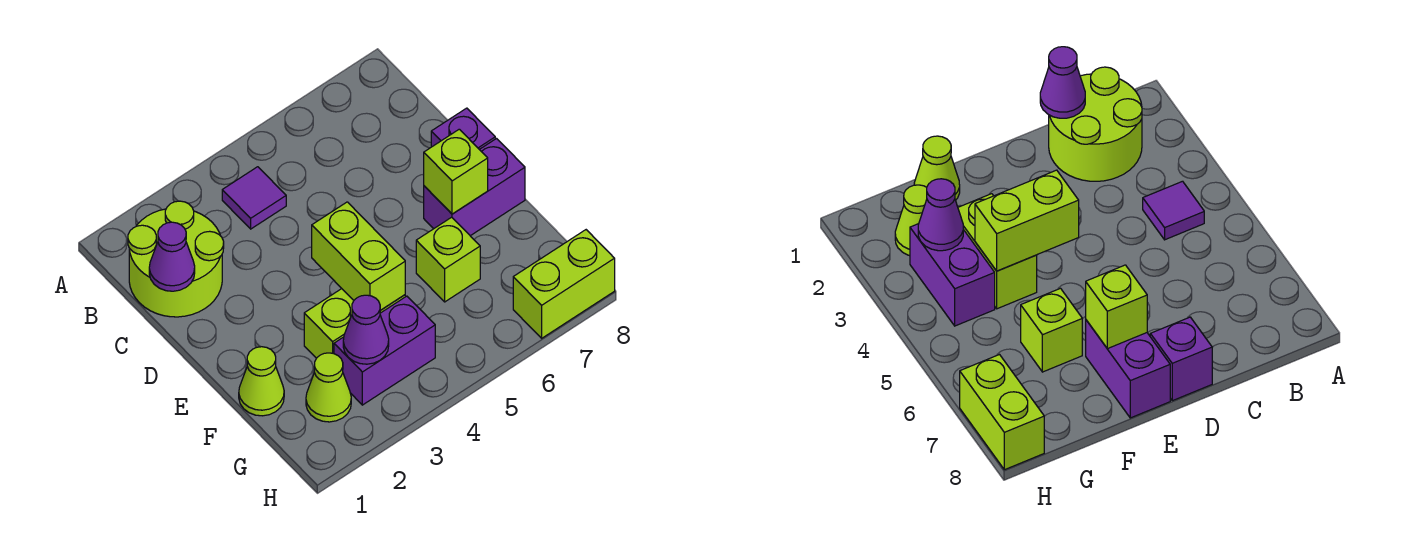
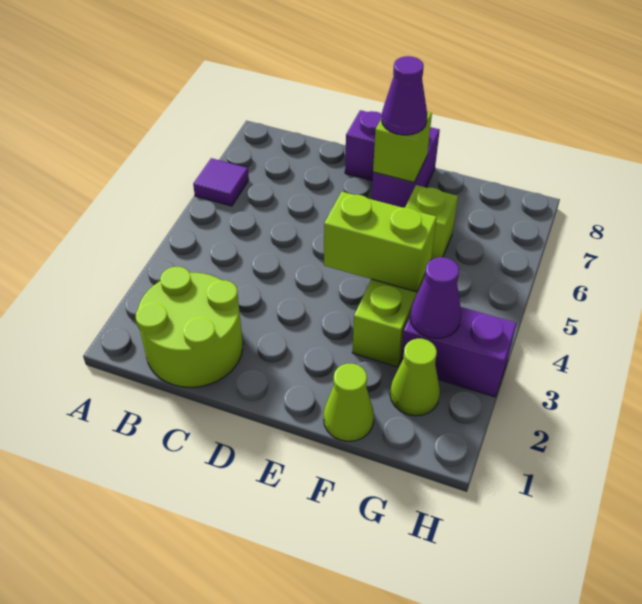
purple tile B4 level 1 -> purple tile A6 level 1
purple cone C1 level 2 -> purple cone E7 level 3
purple brick G3:G4 level 1 -> purple brick G3:H3 level 1
lime brick H7:H8 level 1 -> none

